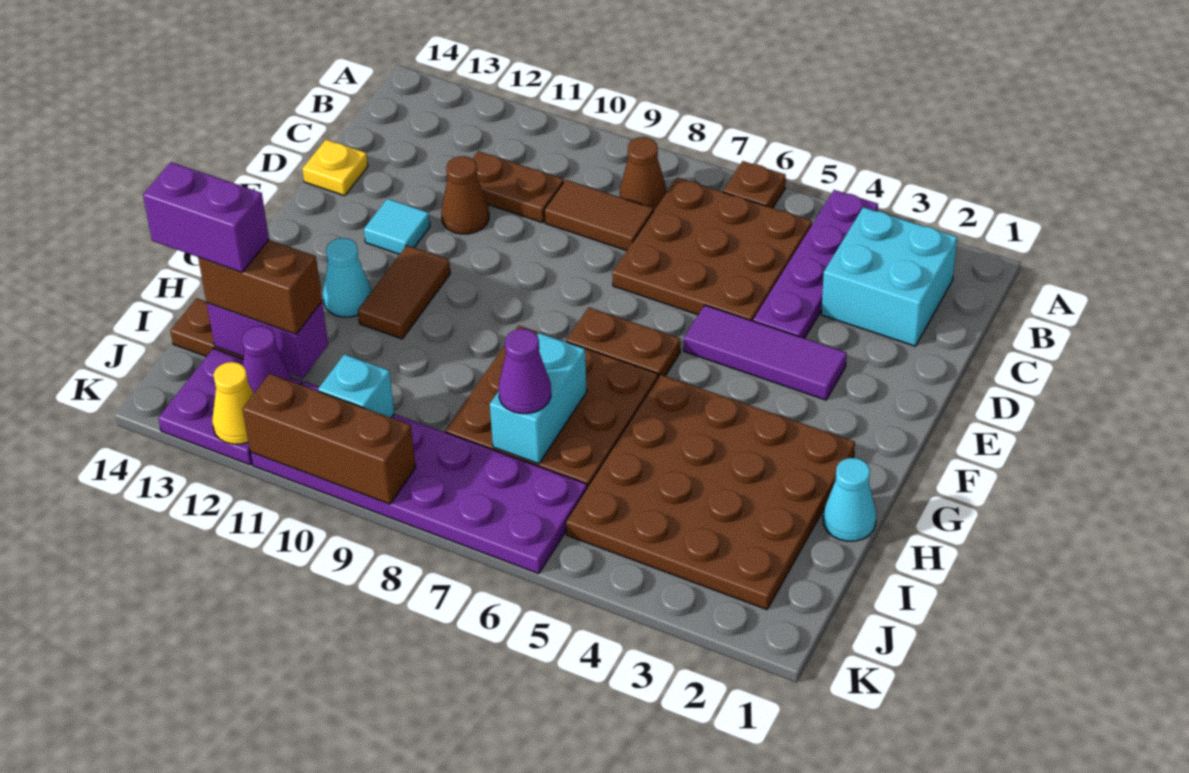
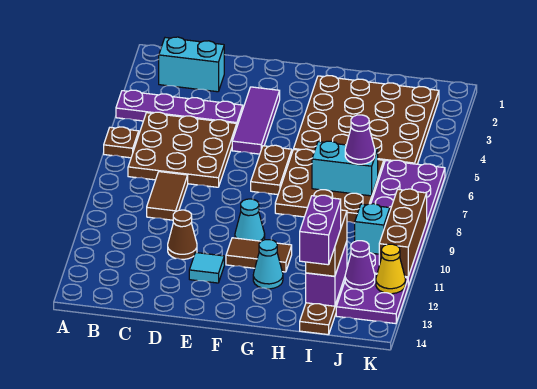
cyan brick B2:C3 level 1 -> cyan brick B2:C2 level 1
brown cone B8 level 1 -> none
brown plate C10:C11 level 1 -> none
yellow plate D14 level 1 -> none
cyan cone H1 level 1 -> cyan cone F10 level 1

